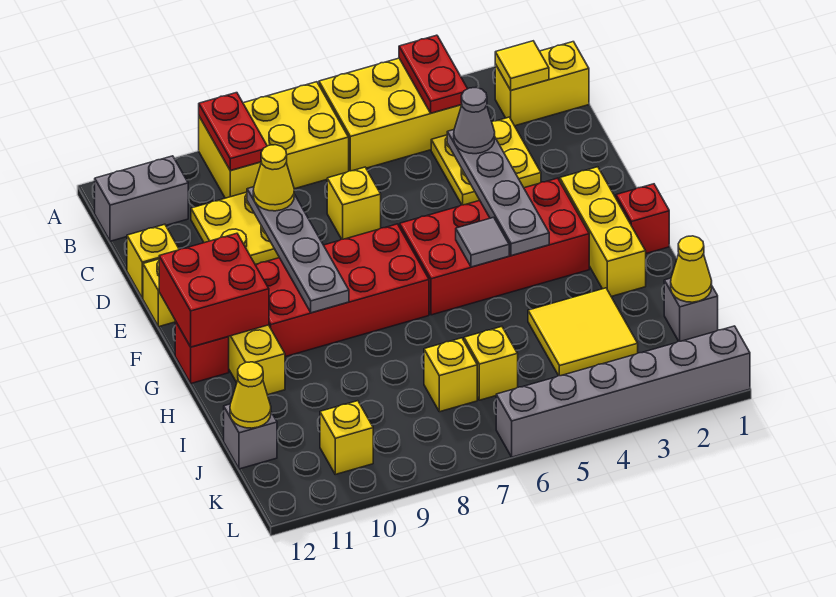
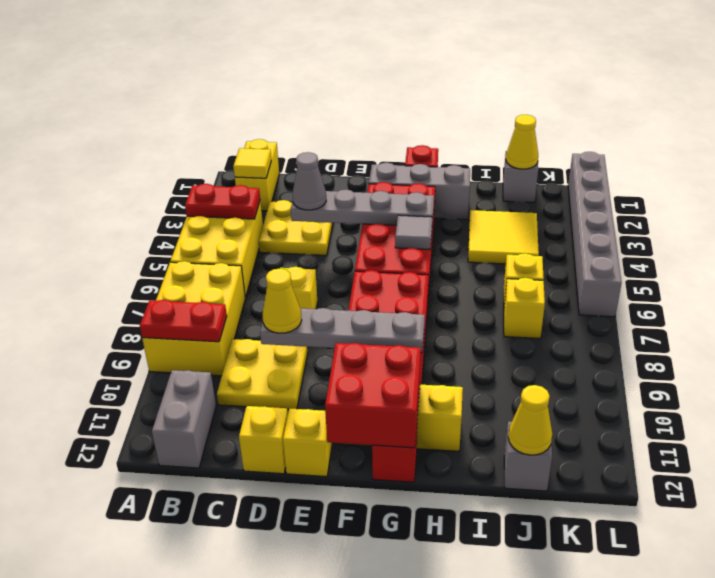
yellow brick F2:H2 level 1 -> grey brick F2:H2 level 1
yellow brick K10 level 1 -> none

